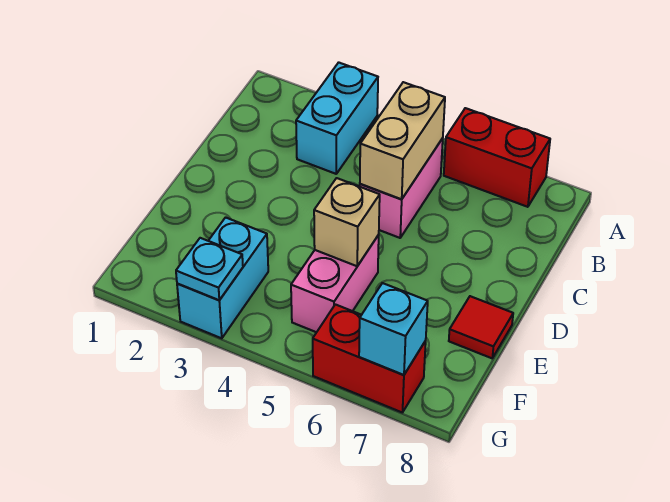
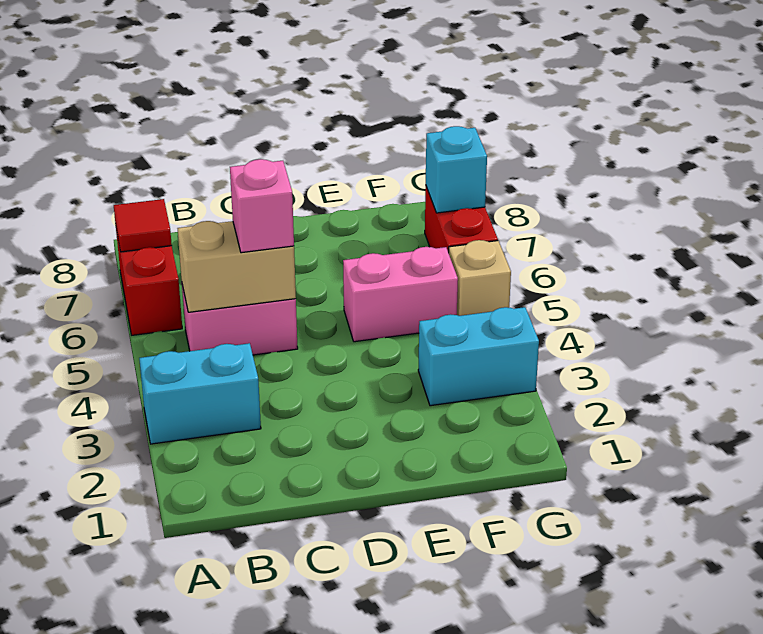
none -> pink brick C5 level 3
tan brick E5 level 2 -> tan brick G5 level 1
red tile E8 level 1 -> red tile A7 level 2
cyan plate G3 level 2 -> none

